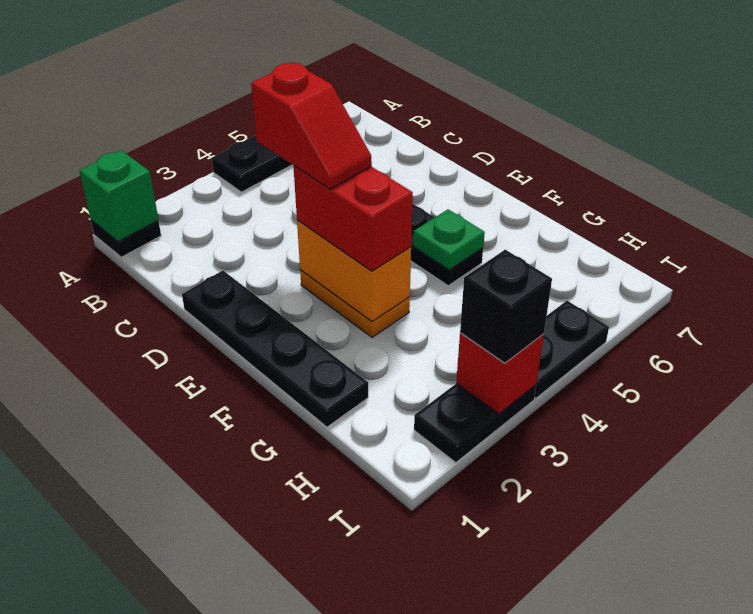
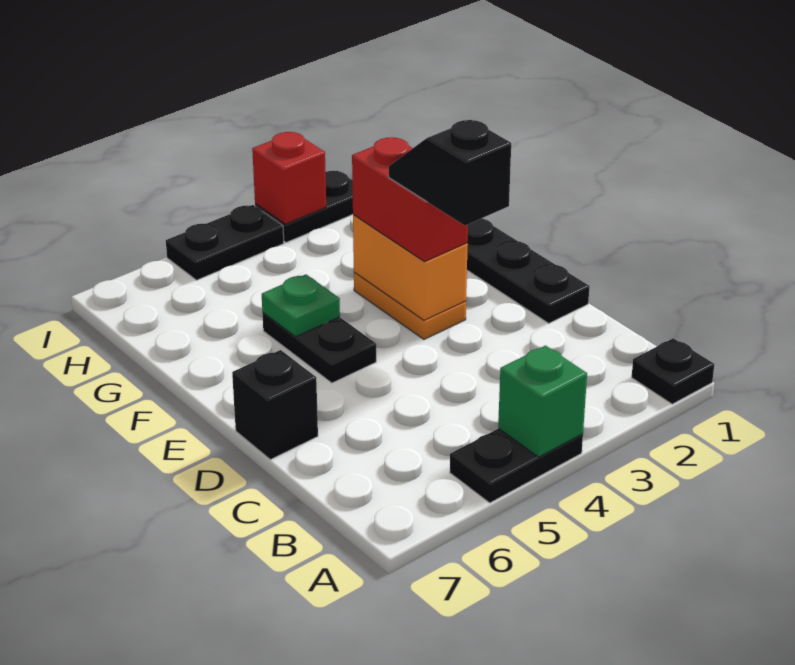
green brick A1 level 2 -> green brick A4 level 2
red slope D3:E3 level 4 top D -> black slope D3:E3 level 4 top D
black brick I3 level 3 -> black brick D7 level 1

